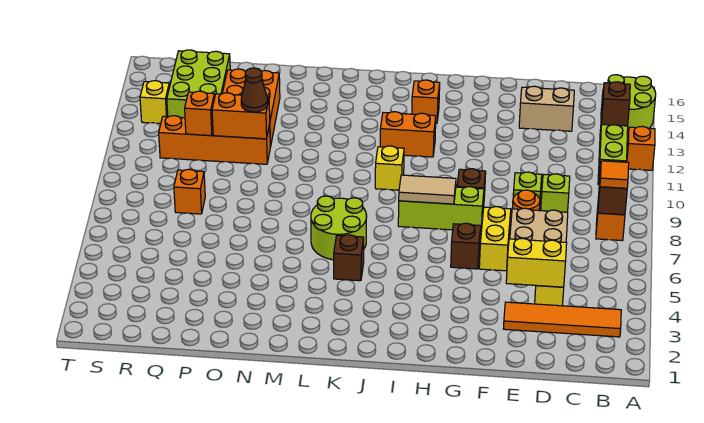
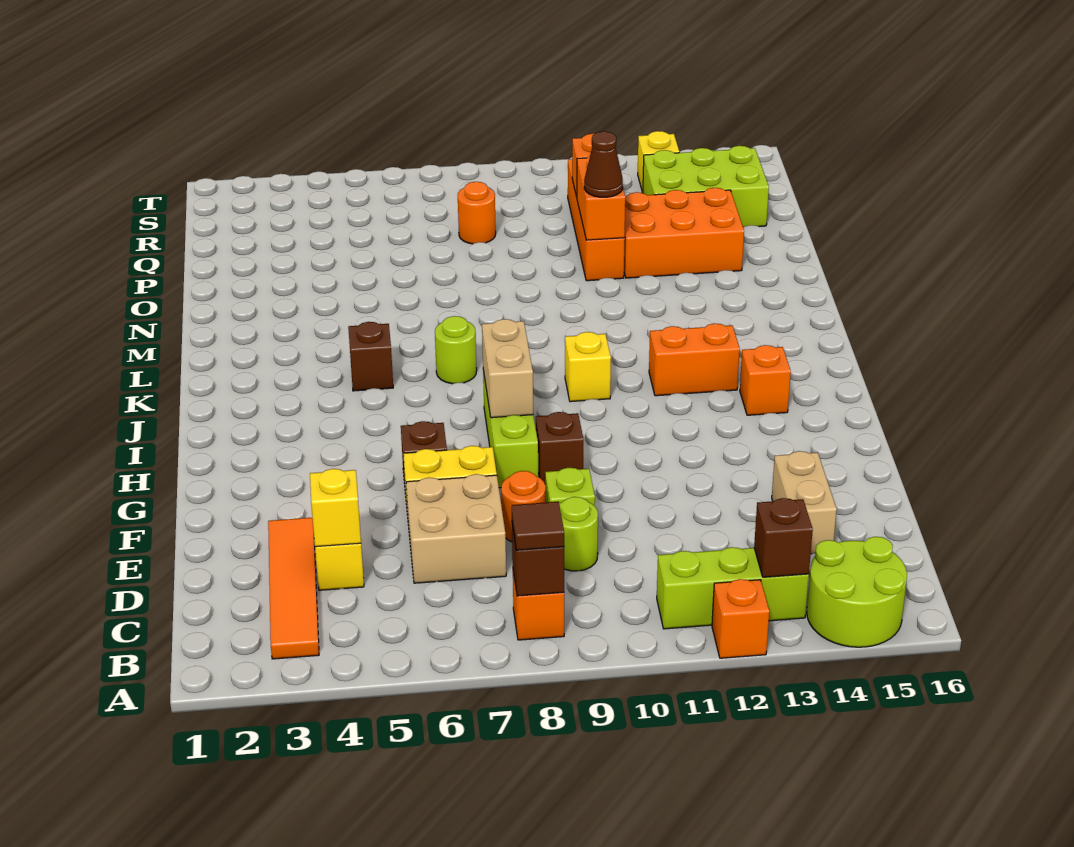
orange tile B8 level 3 -> brown tile B8 level 3
yellow brick D4:E4 level 2 -> yellow brick D4 level 2
lime brick D9 level 1 -> lime round brick D9 level 1
tan tile H8:I8 level 2 -> tan brick H8:I8 level 2
orange brick I12:J12 level 1 -> orange brick J12:J13 level 1
lime round brick K6:L7 level 1 -> lime round brick K7 level 1
orange brick Q8 level 1 -> orange round brick Q8 level 1

